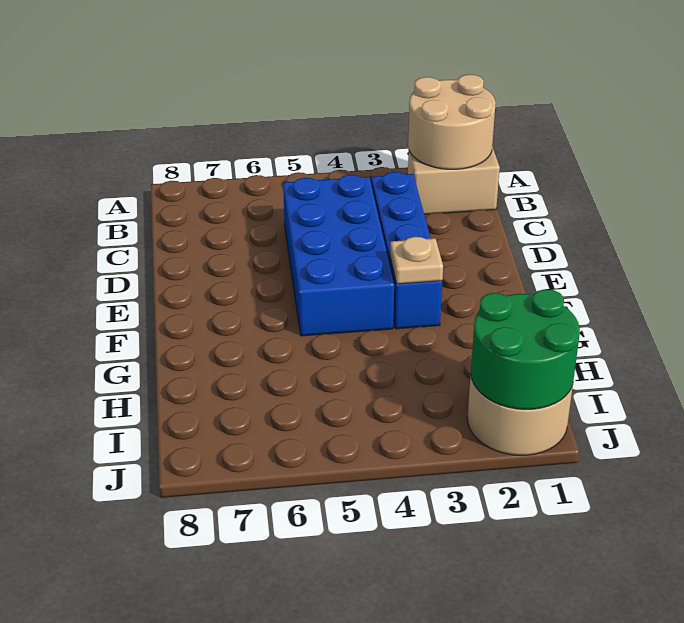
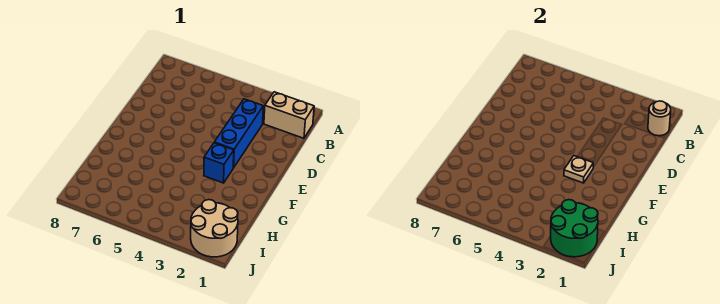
tan round brick A1:B2 level 2 -> tan round brick B1 level 2
blue brick C4:F5 level 1 -> none

